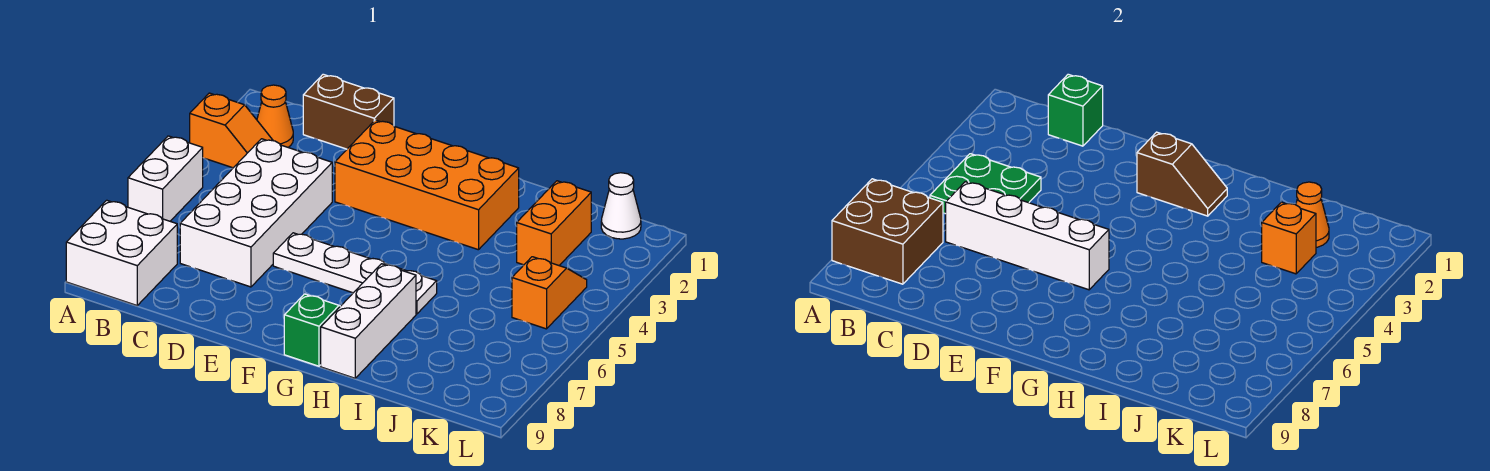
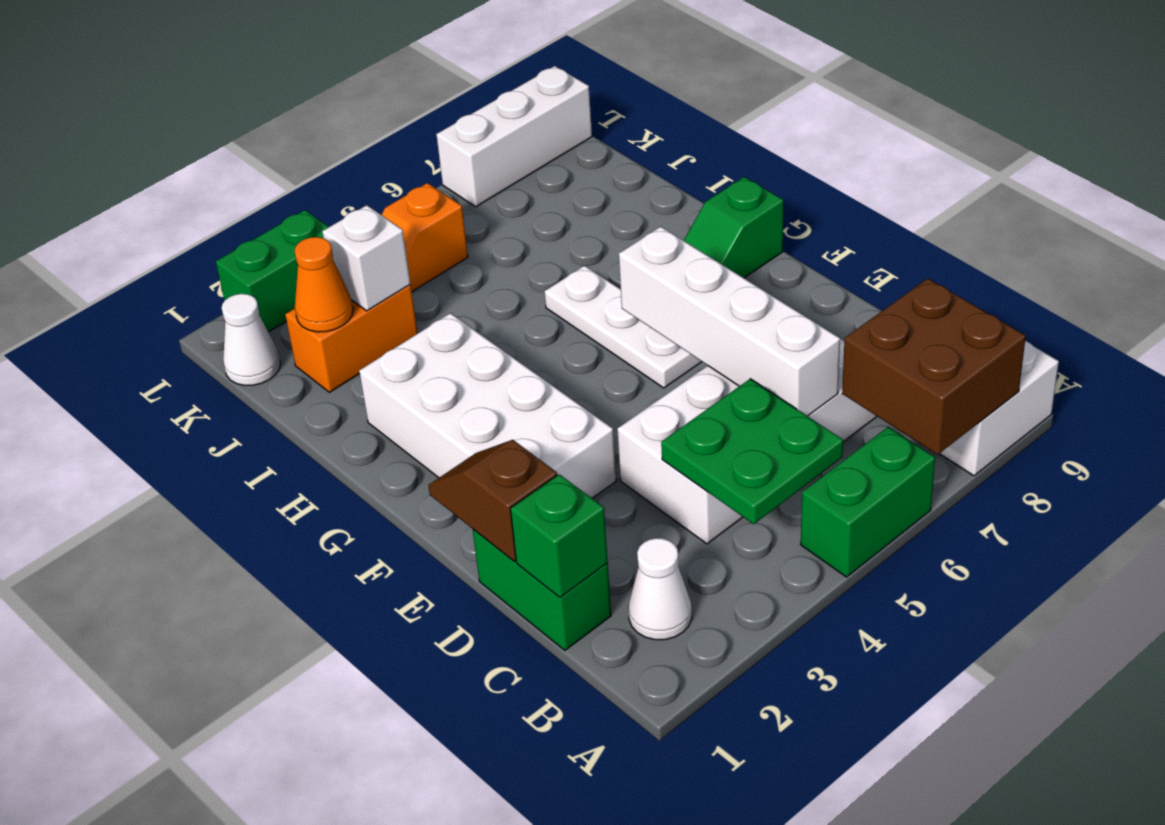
orange slope A3:B3 level 1 top A -> none
white brick A5:A6 level 1 -> green brick A5:A6 level 1
orange cone B2 level 1 -> white cone B2 level 1
brown brick C1:D1 level 1 -> green brick C1:D1 level 1
orange brick E2:H3 level 1 -> white brick E2:H3 level 1
white plate E6:H6 level 1 -> white plate F6:H6 level 1
brown slope F2:G2 level 2 top F -> brown slope D1:E1 level 2 top D
white brick H7:H9 level 1 -> white brick L7:L9 level 1
orange brick J3 level 2 -> white brick J3 level 2
none -> green brick L2:L3 level 1

